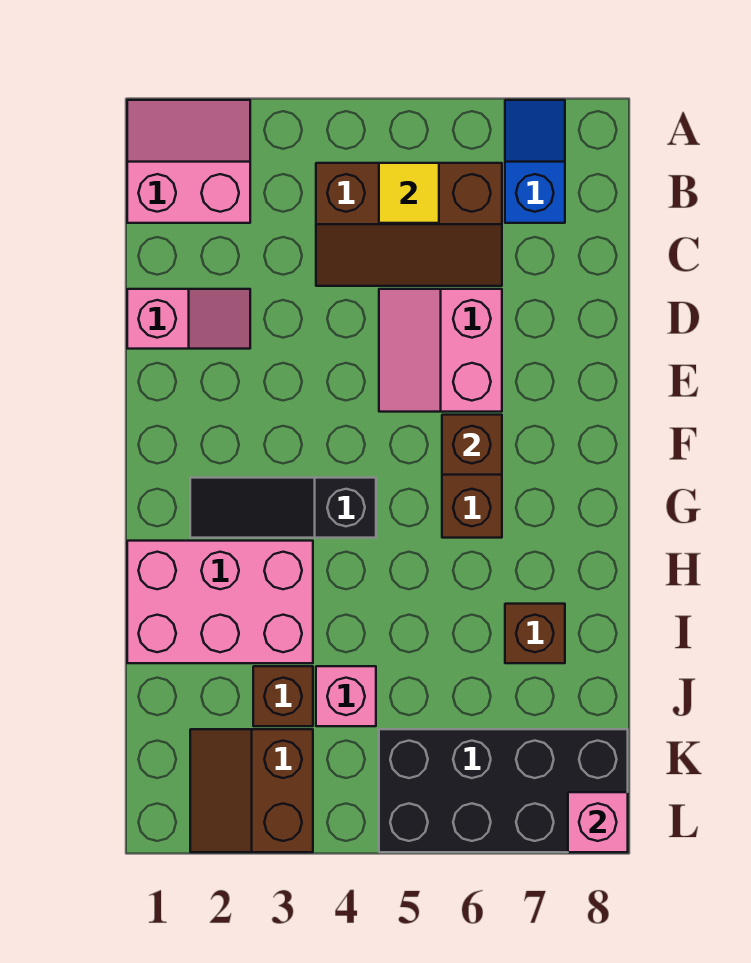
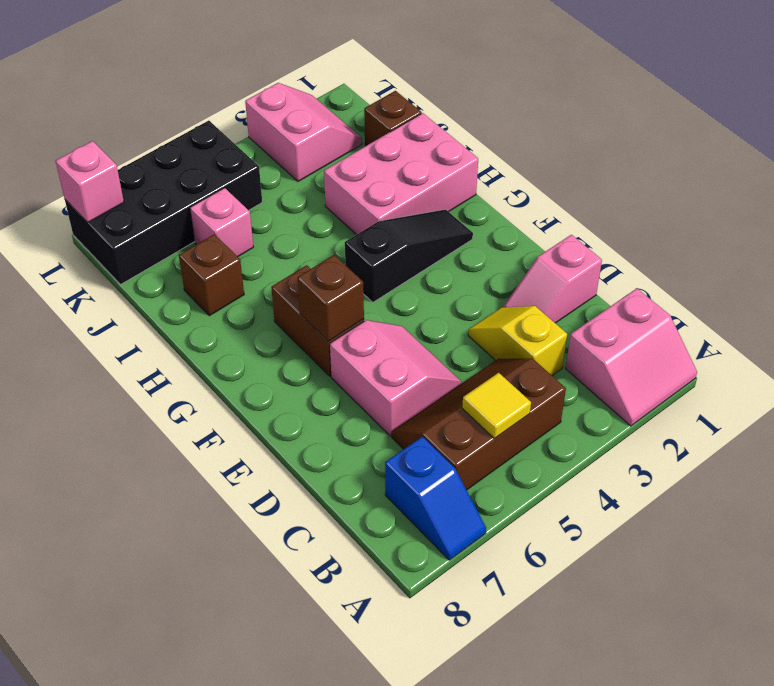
none -> yellow slope C3:D3 level 1 top C
brown brick J3 level 1 -> brown brick J1 level 1
pink brick J4 level 1 -> pink brick J6 level 1
brown slope K2:L3 level 1 top 3 -> pink slope K2:L3 level 1 top 3

